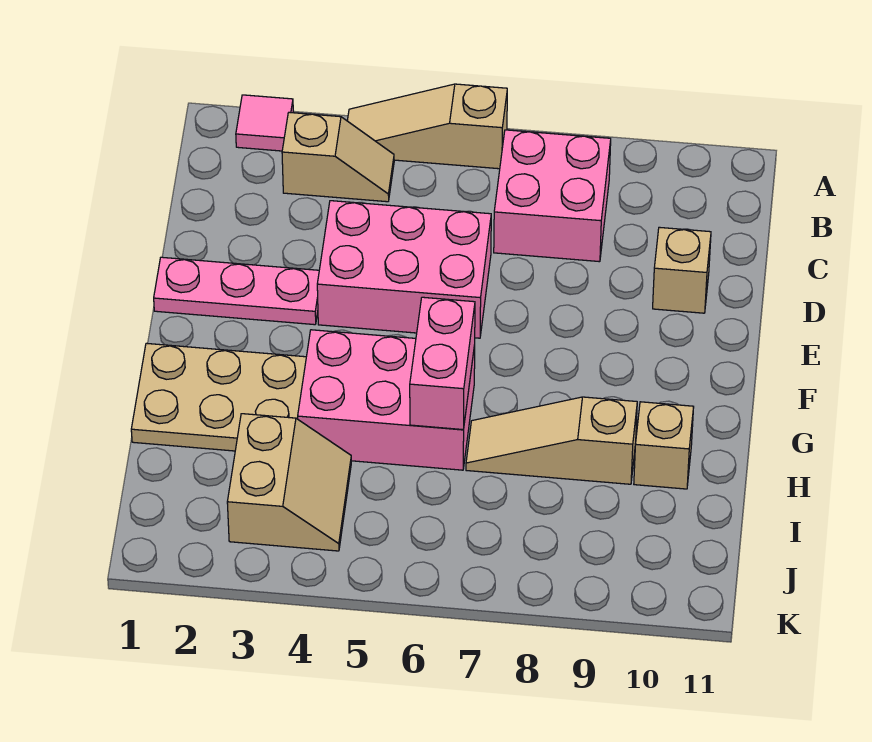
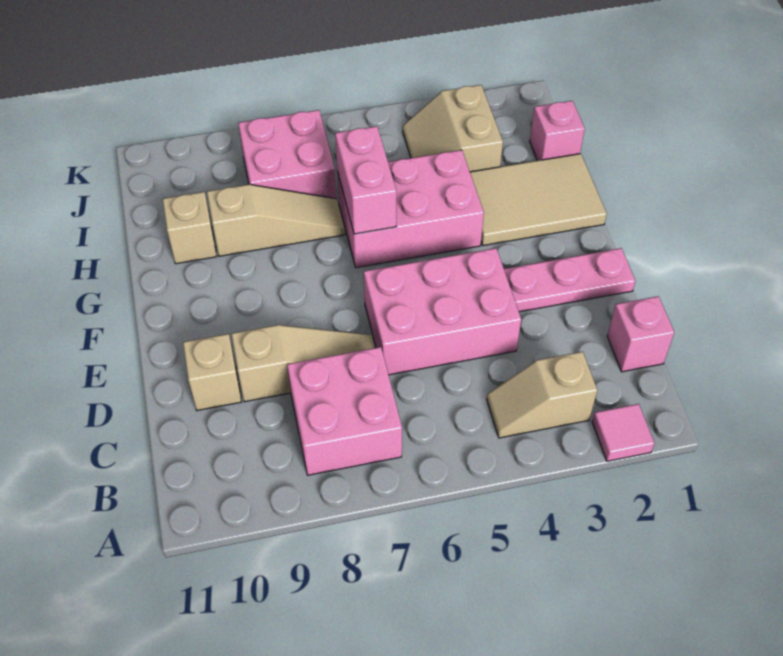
tan slope A4:A6 level 1 top 6 -> tan slope D7:D9 level 1 top 9
none -> pink brick C1 level 1
tan plate G1:H3 level 1 -> tan tile G1:H3 level 1
none -> pink brick I1 level 1
none -> pink brick I7:J8 level 1

